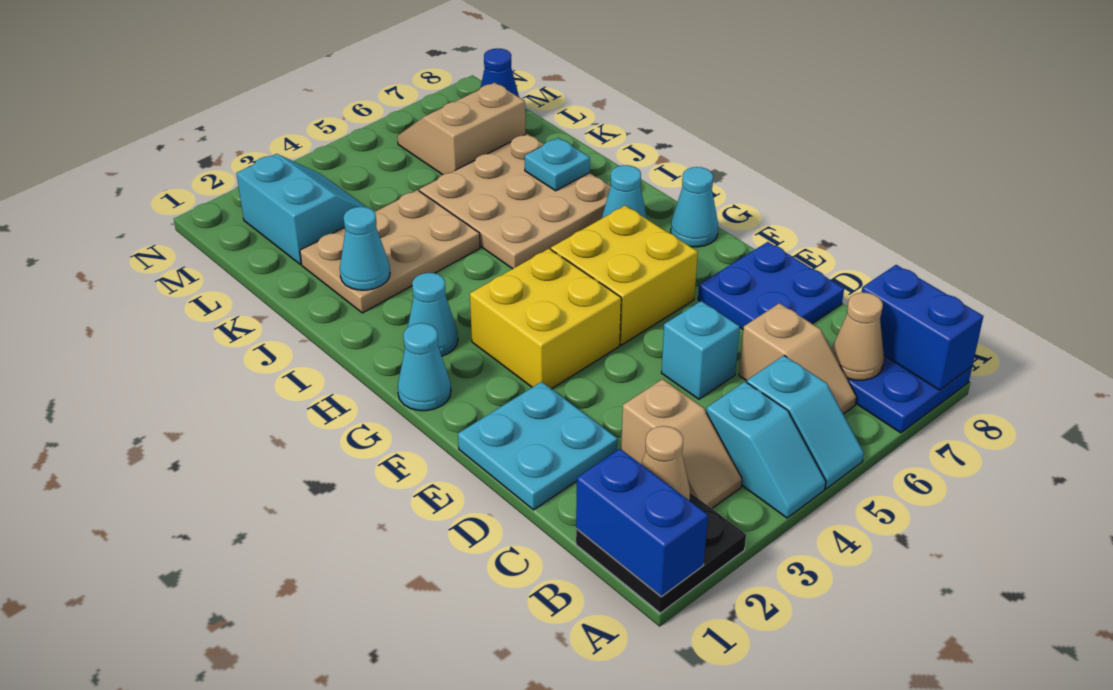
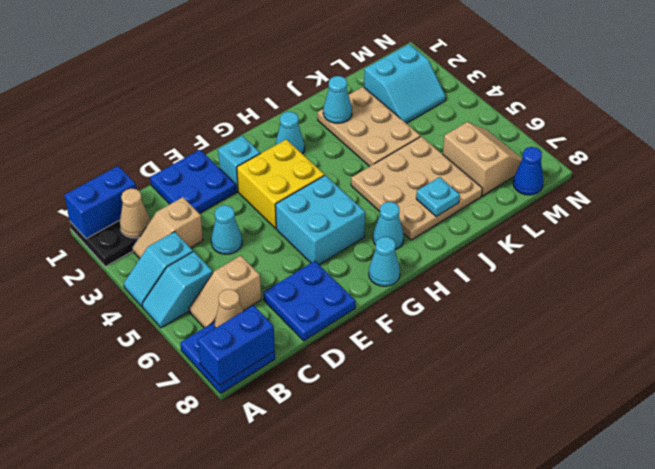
cyan plate D1:E2 level 1 -> blue plate D1:E2 level 1
cyan brick D5 level 1 -> cyan brick F2 level 1
yellow brick F5:G6 level 1 -> cyan brick F5:G6 level 1
cyan cone G1 level 1 -> cyan cone D4 level 1

